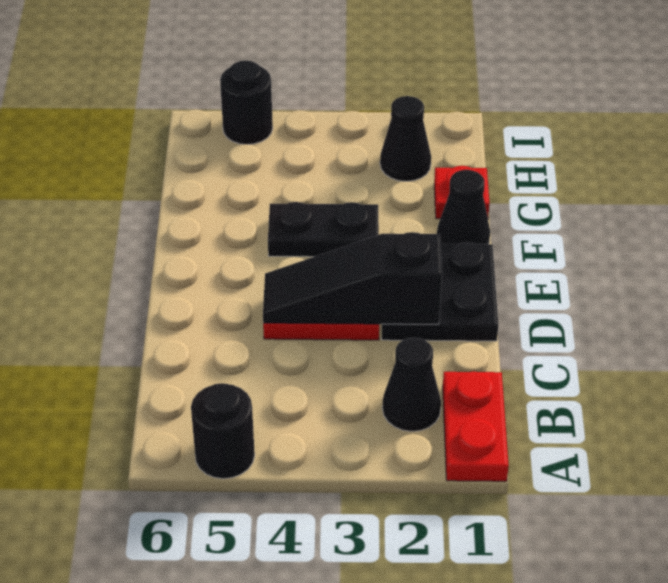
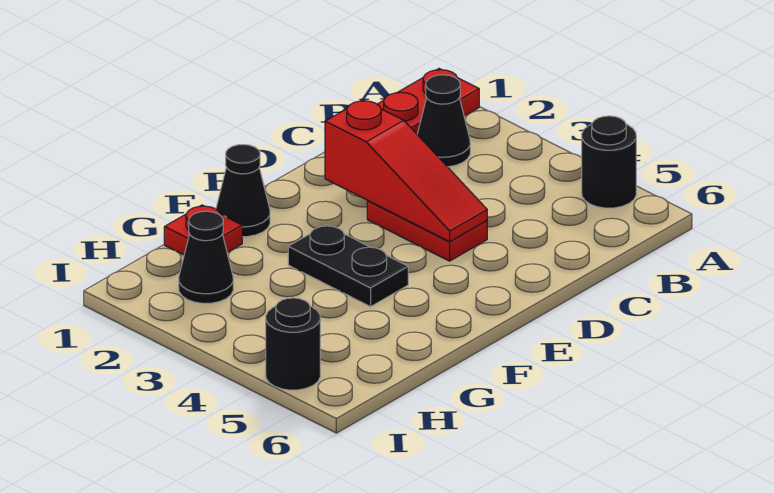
black plate D1:E2 level 1 -> none
black slope D2:D4 level 2 top 2 -> red slope D2:D4 level 2 top 2

